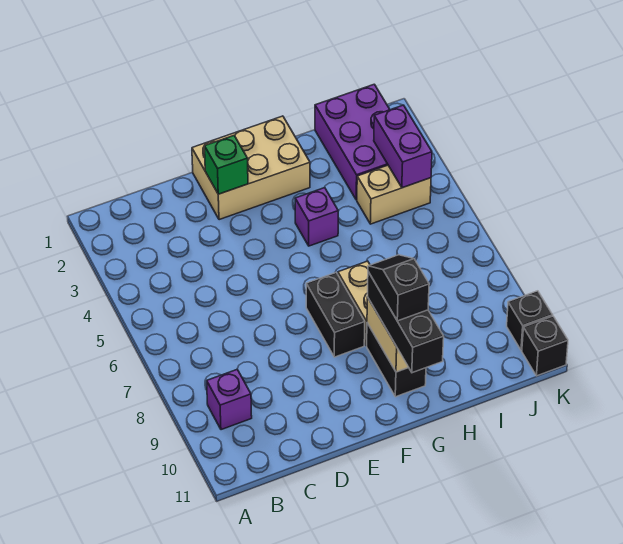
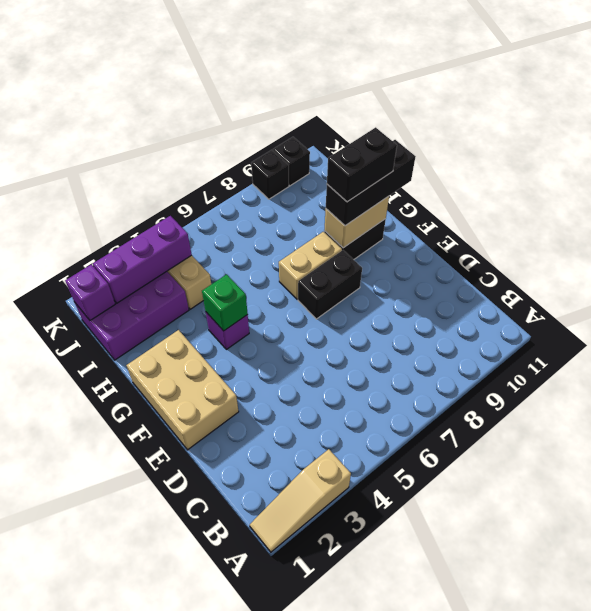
none -> tan slope A1:A3 level 1 top 3
purple brick B9 level 1 -> purple brick J1 level 2
green brick E2 level 2 -> green brick G4 level 2
black slope G9:G10 level 4 top 10 -> black brick G9:G10 level 4
purple brick J3:J4 level 2 -> purple brick J2:J4 level 2
black brick K11 level 1 -> black brick K9 level 1

